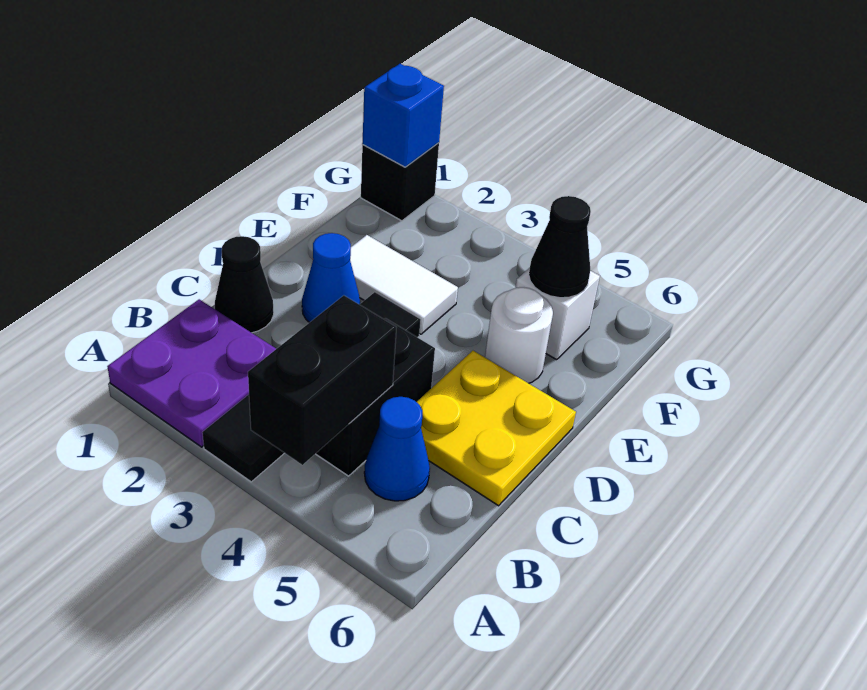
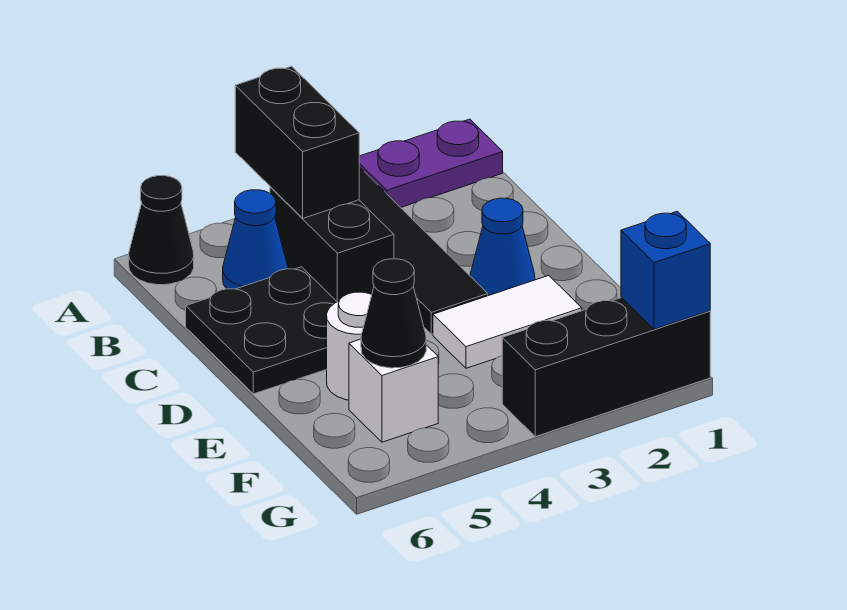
purple plate A1:B2 level 1 -> purple plate A1:A2 level 1
black cone C1 level 1 -> black cone A6 level 1
yellow plate C5:D6 level 1 -> black plate C5:D6 level 1
black brick G1 level 1 -> black brick G1:G3 level 1

